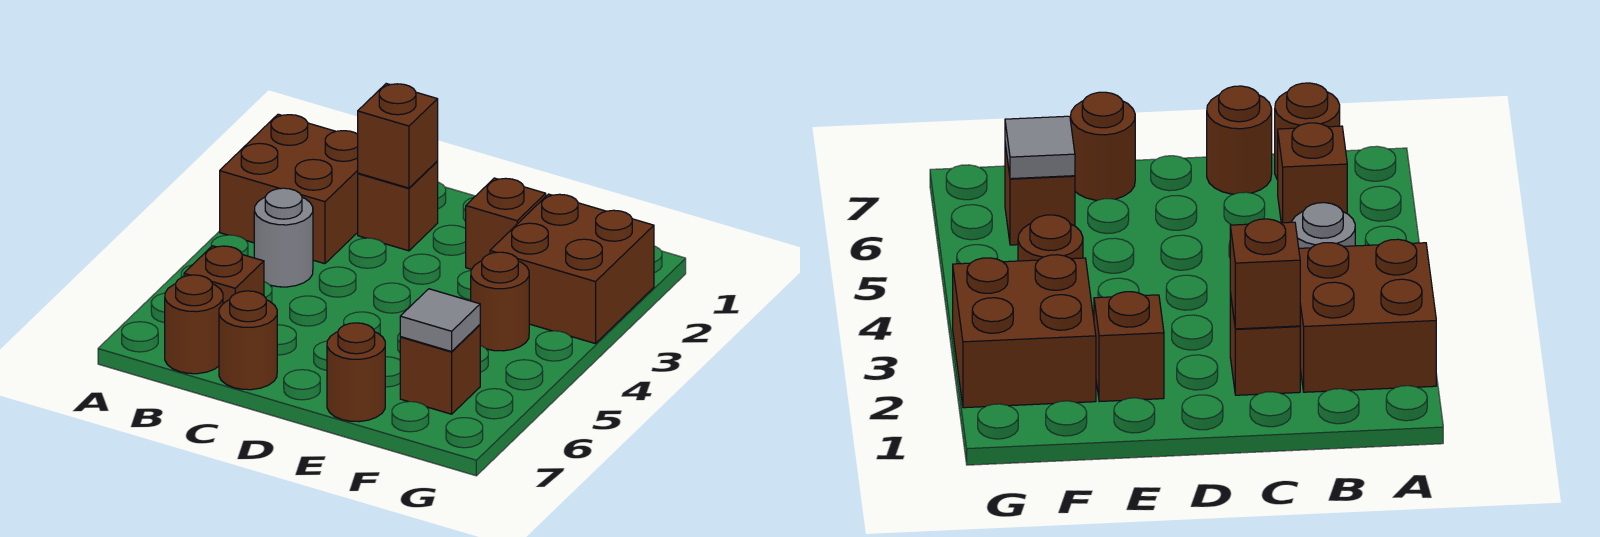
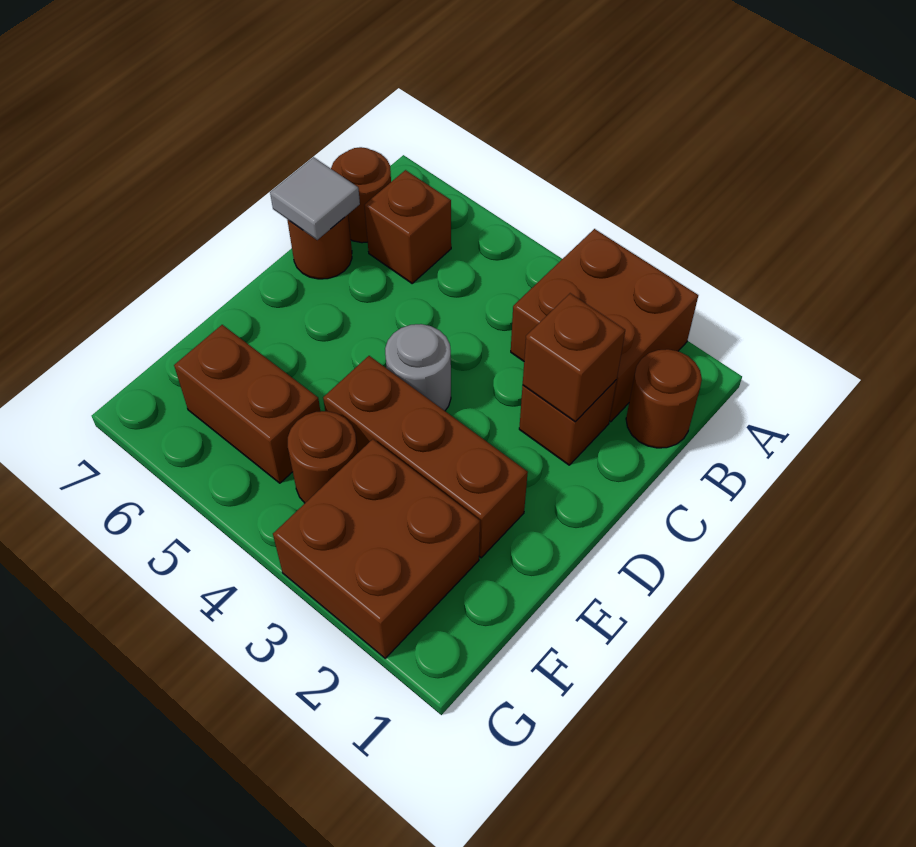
grey round brick B4 level 1 -> grey round brick D4 level 1
brown brick E2 level 1 -> brown brick E2:E4 level 1
brown round brick E7 level 1 -> brown round brick B1 level 1
brown brick F6 level 1 -> brown brick F5:F6 level 1
grey tile F6 level 2 -> grey tile C7 level 2

